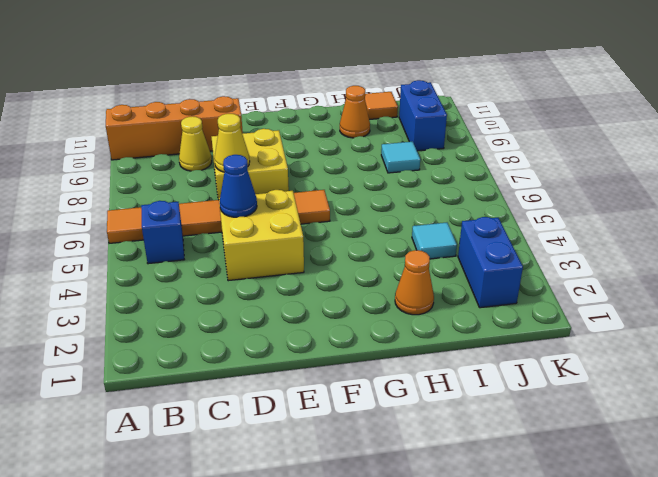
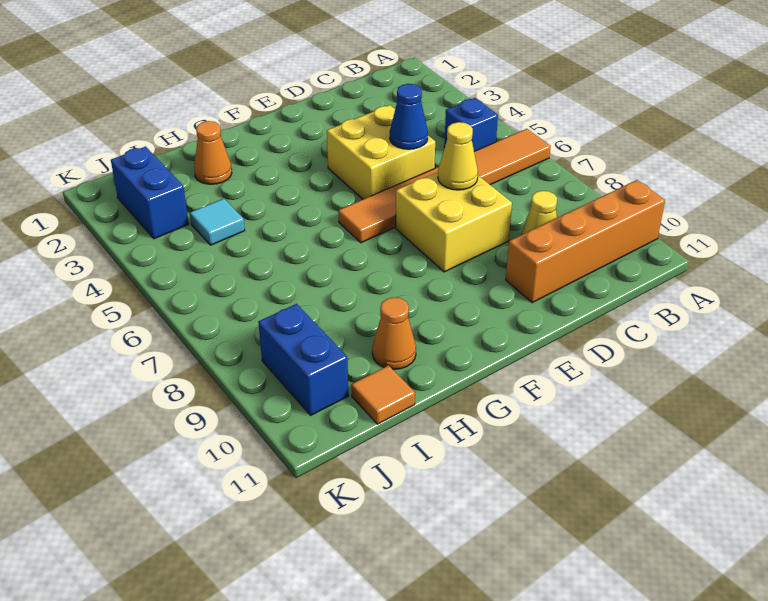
cyan tile I8 level 1 -> none

